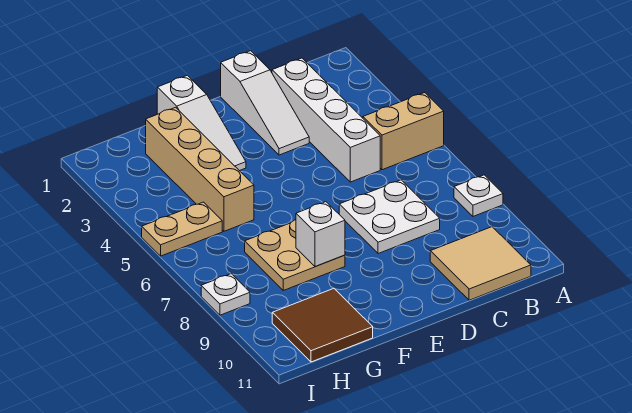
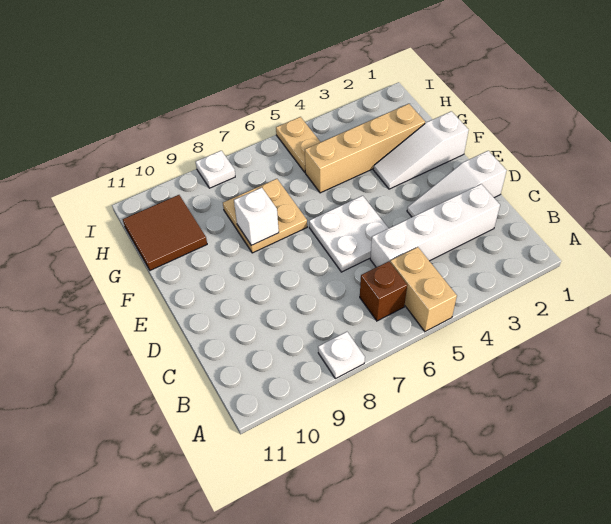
none -> brown brick B6 level 1
tan tile B10:C11 level 1 -> none
white plate C7:D8 level 1 -> white plate D5:E6 level 1

